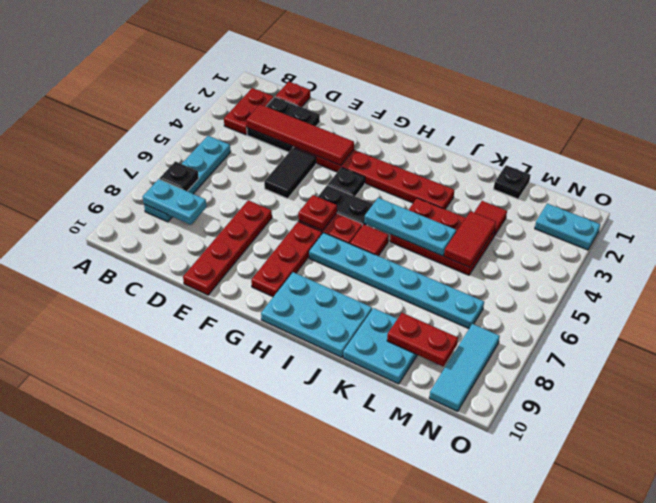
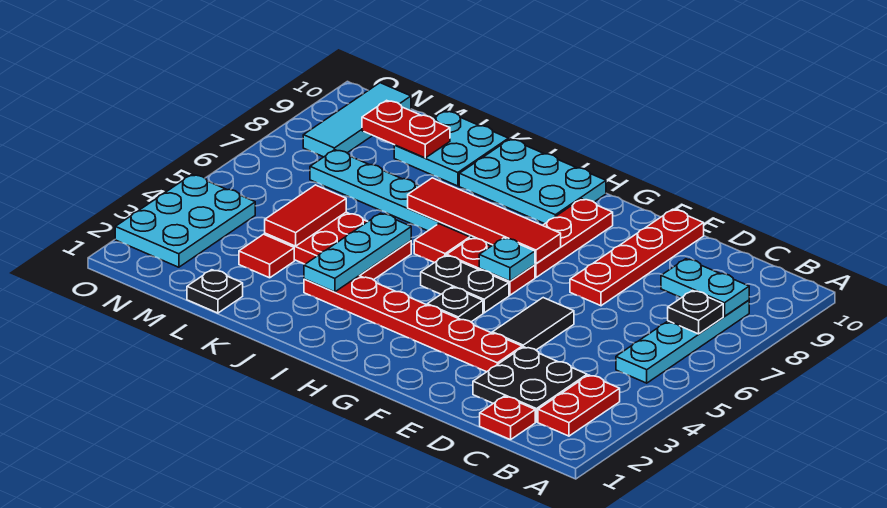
red tile C3:F3 level 2 -> red tile G7:J7 level 2
red plate G6 level 2 -> cyan plate G6 level 2
cyan plate I5:K5 level 2 -> cyan plate J3:J5 level 2
cyan plate N2:O2 level 1 -> cyan plate N2:O4 level 1

